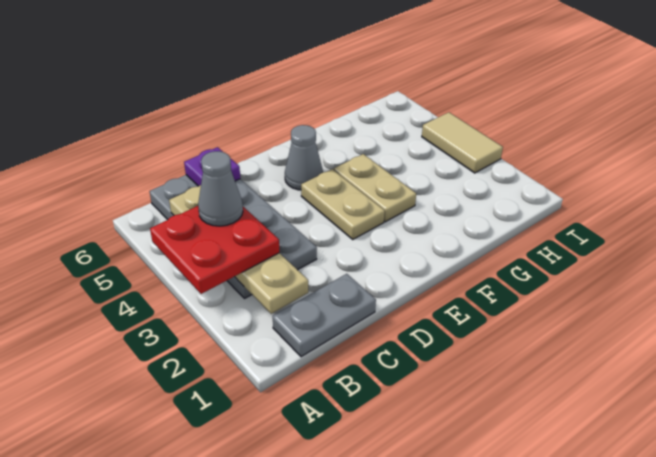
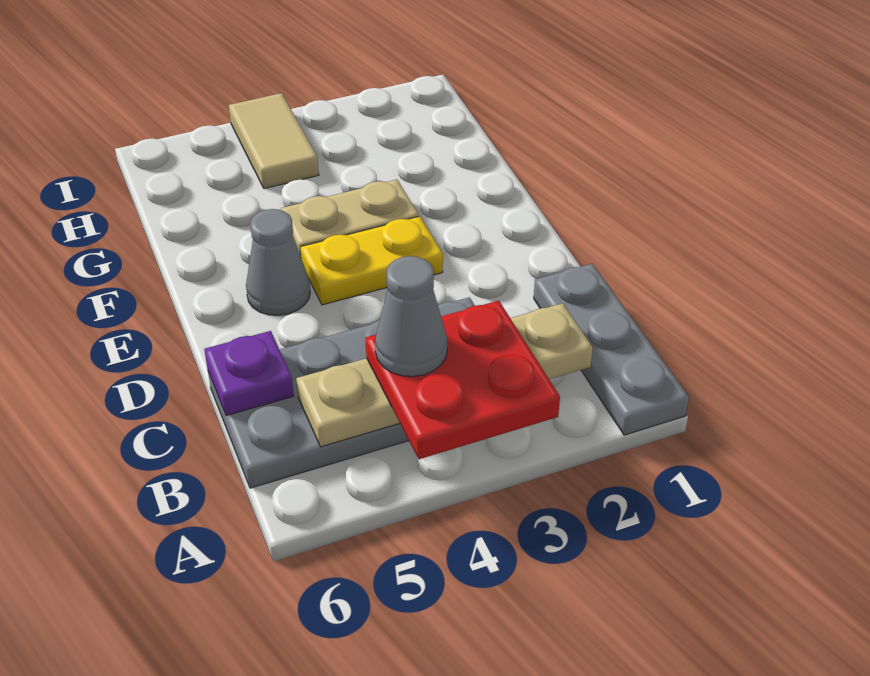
grey plate B1:C1 level 1 -> grey plate A1:C1 level 1
tan plate E3:E4 level 1 -> yellow plate E3:E4 level 1
tan tile I3:I4 level 1 -> tan tile H4:I4 level 1

